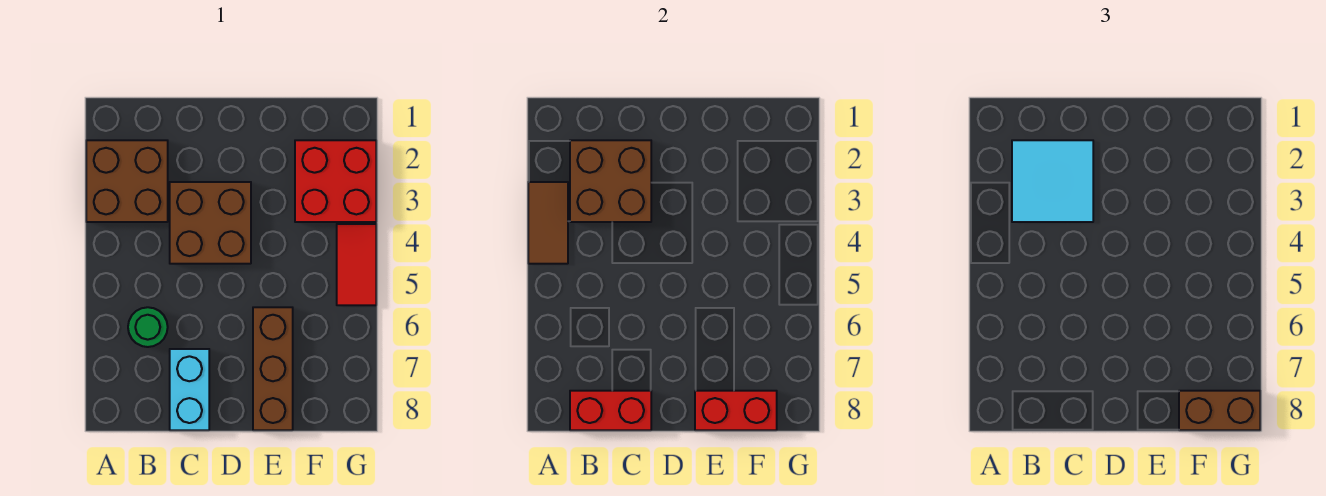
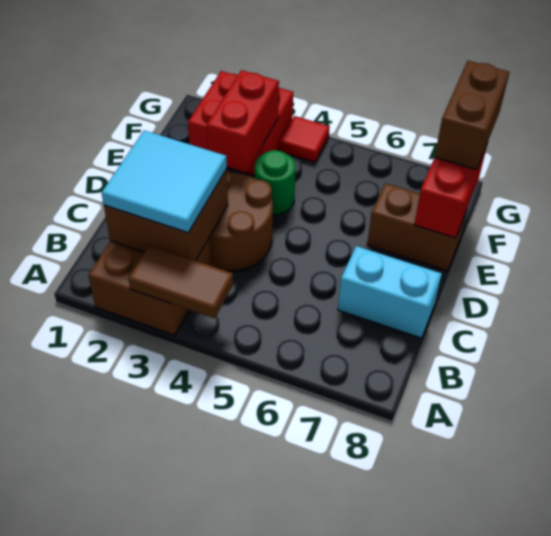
green round brick B6 level 1 -> green round brick E4 level 1
red brick B8:C8 level 2 -> red brick E3:F3 level 2
brown brick C3:D4 level 1 -> brown round brick C3:D4 level 1
brown brick E6:E8 level 1 -> brown brick E7:E8 level 1
red tile G4:G5 level 1 -> red tile G4 level 1

